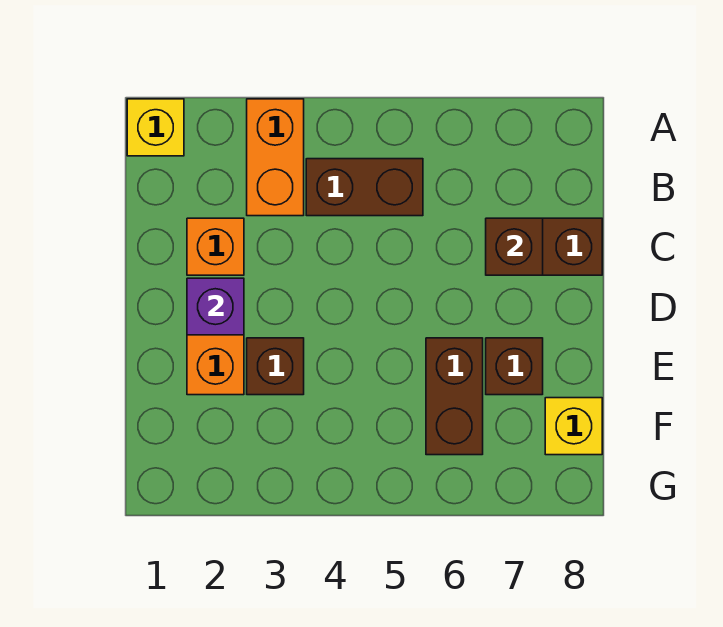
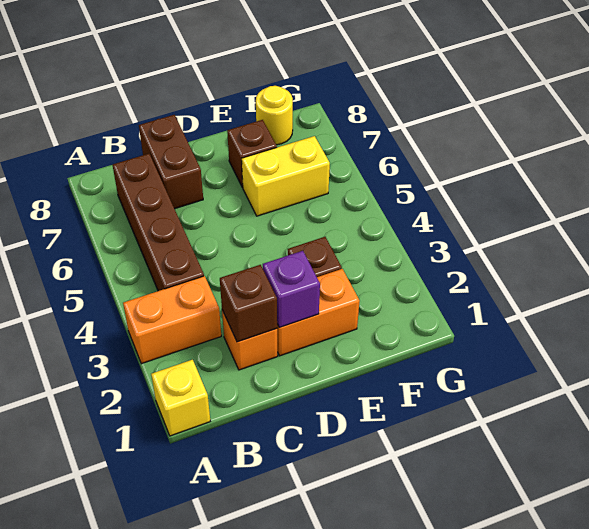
brown brick B4:B5 level 1 -> brown brick B4:B7 level 1
brown brick C7 level 2 -> brown brick C2 level 2
brown brick E6:F6 level 1 -> yellow brick E6:F6 level 1
yellow brick F8 level 1 -> yellow round brick F8 level 1

